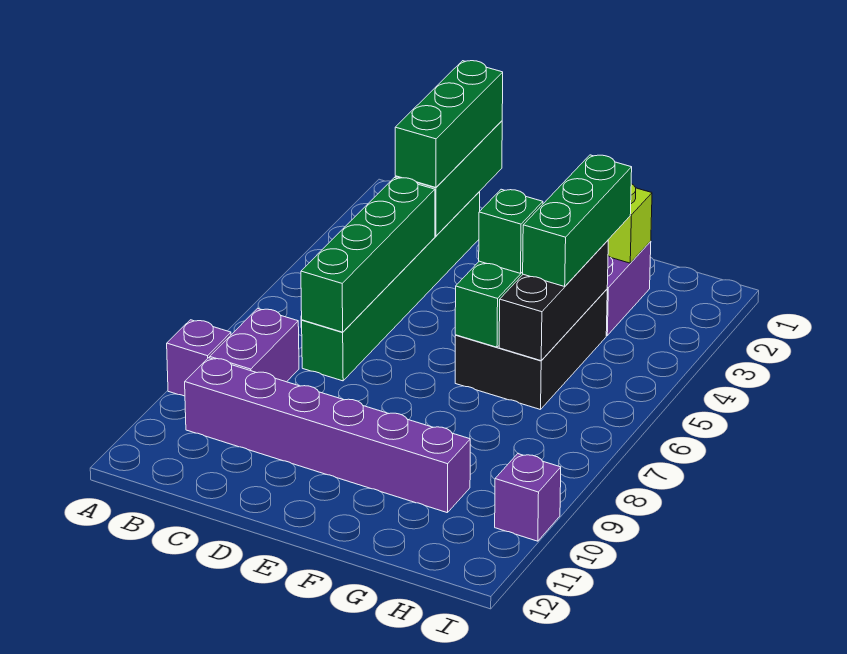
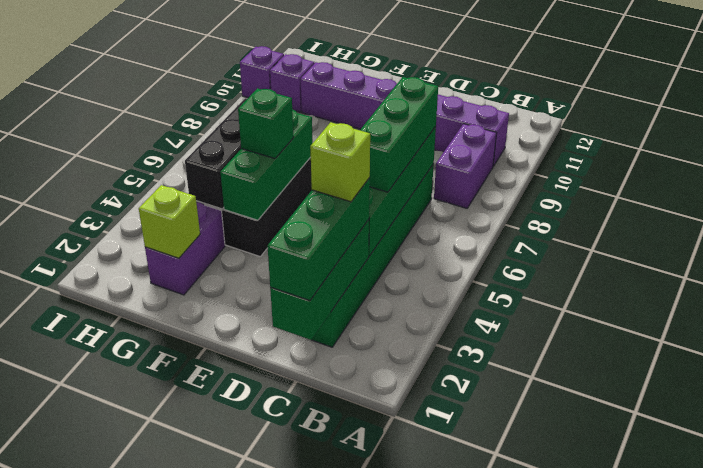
purple brick A9 level 1 -> purple brick H10 level 1
none -> lime brick C3 level 4
green brick G3:G5 level 3 -> green brick C5:C7 level 3

